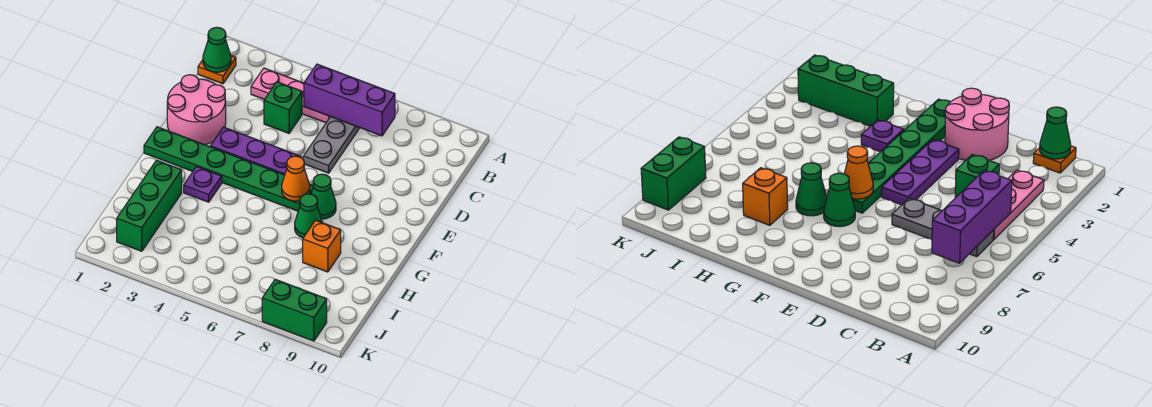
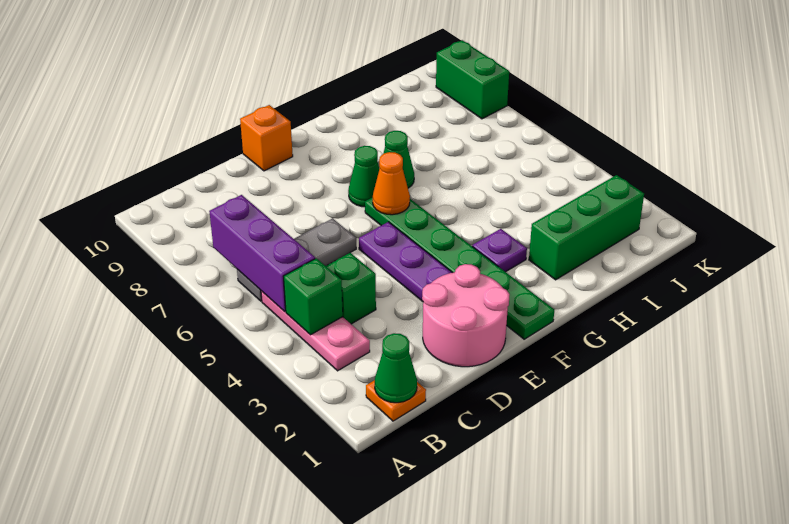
none -> green brick B4 level 2
orange brick H8 level 1 -> orange brick E10 level 1

